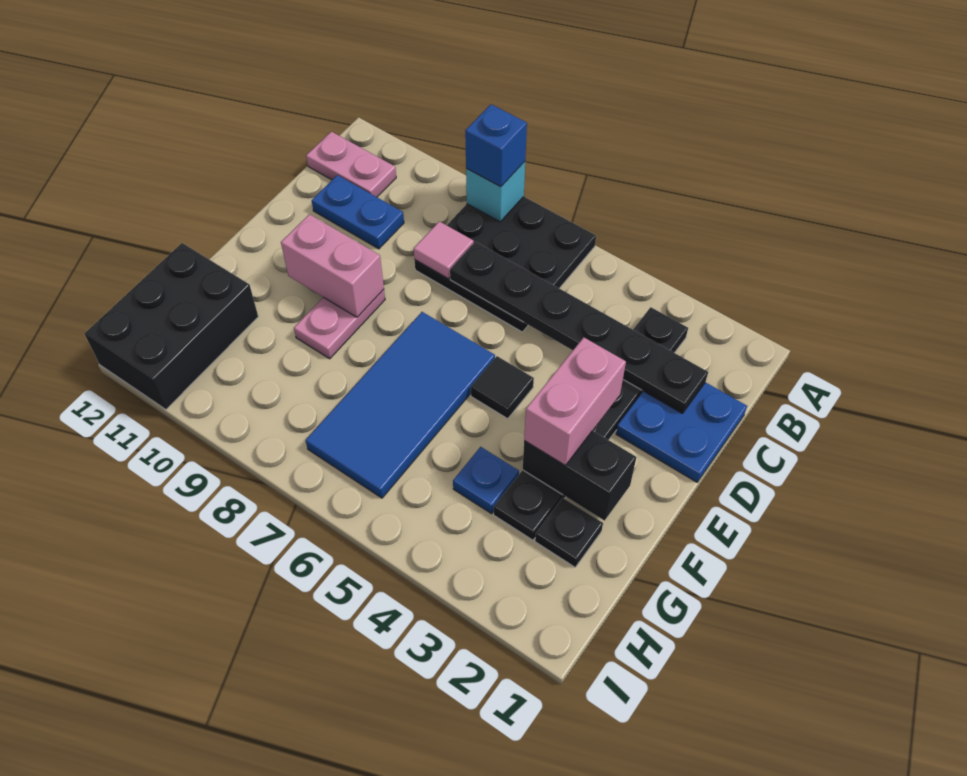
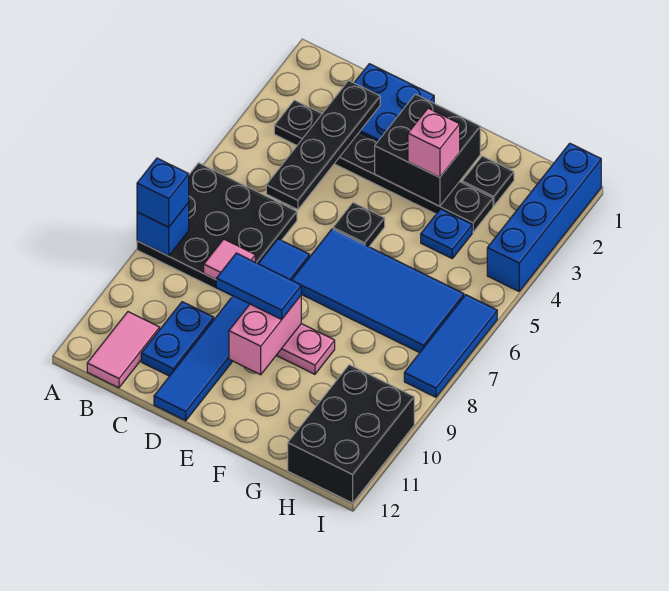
cyan brick A8 level 2 -> blue brick A8 level 2
pink plate B11:B12 level 1 -> pink tile B11:B12 level 1
black plate C2:C7 level 2 -> black plate C2:C5 level 2
none -> blue tile D7:D12 level 1
none -> blue tile D9:E9 level 3
pink brick E3:F3 level 3 -> pink brick F3 level 3
black tile E5 level 1 -> black plate E5 level 1
black brick F2:F3 level 2 -> black brick E2:F3 level 2
black brick G11:I12 level 1 -> black brick H10:I12 level 1
none -> blue brick I1:I4 level 1
none -> blue tile I6:I8 level 1

